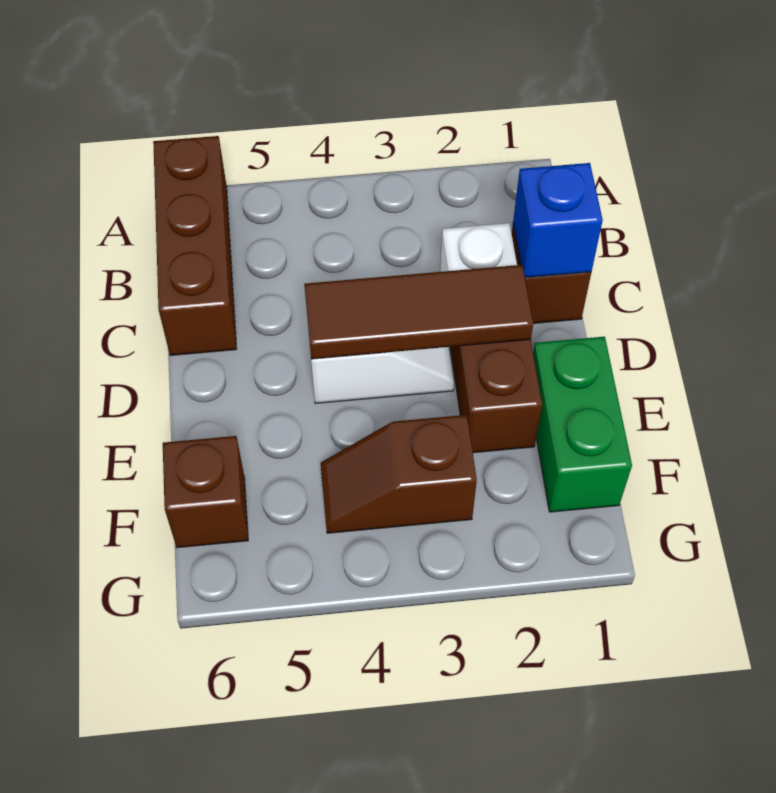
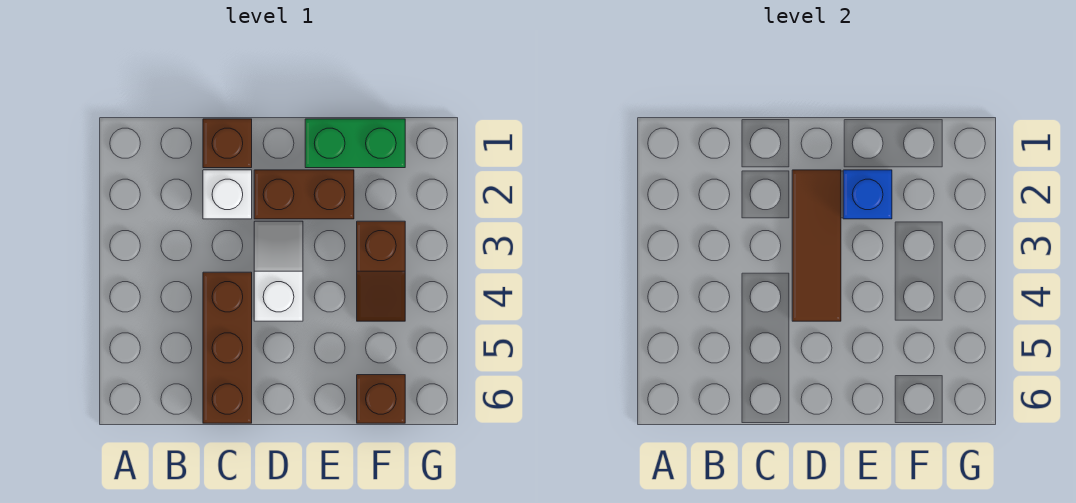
brown brick A6:C6 level 1 -> brown brick C4:C6 level 1
blue brick C1 level 2 -> blue brick E2 level 2

